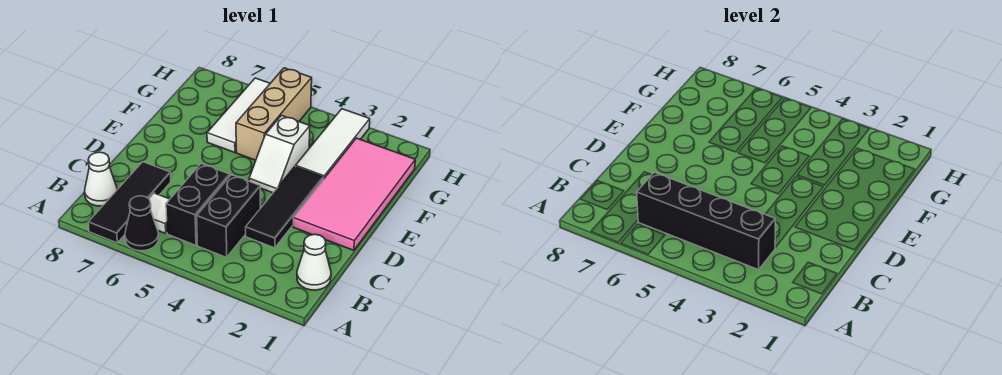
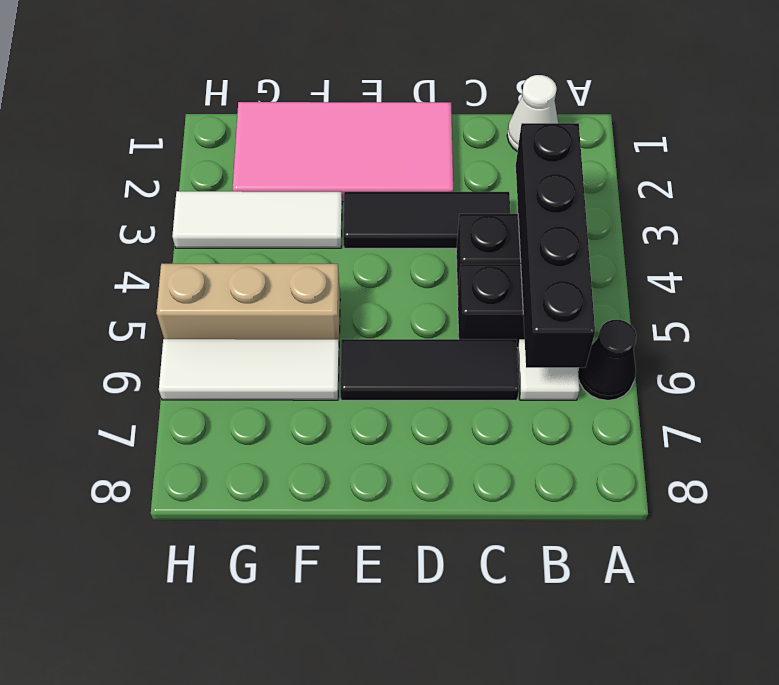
black tile A7:C7 level 1 -> black tile C6:E6 level 1
white cone B8 level 1 -> none
white slope E4:F4 level 1 top F -> none

